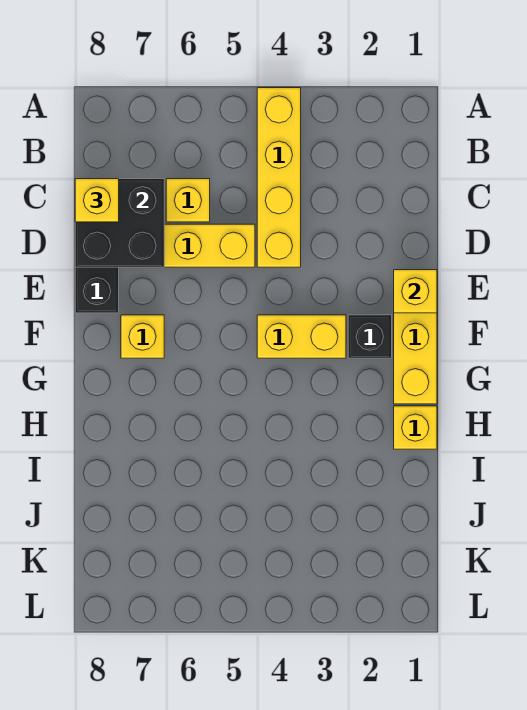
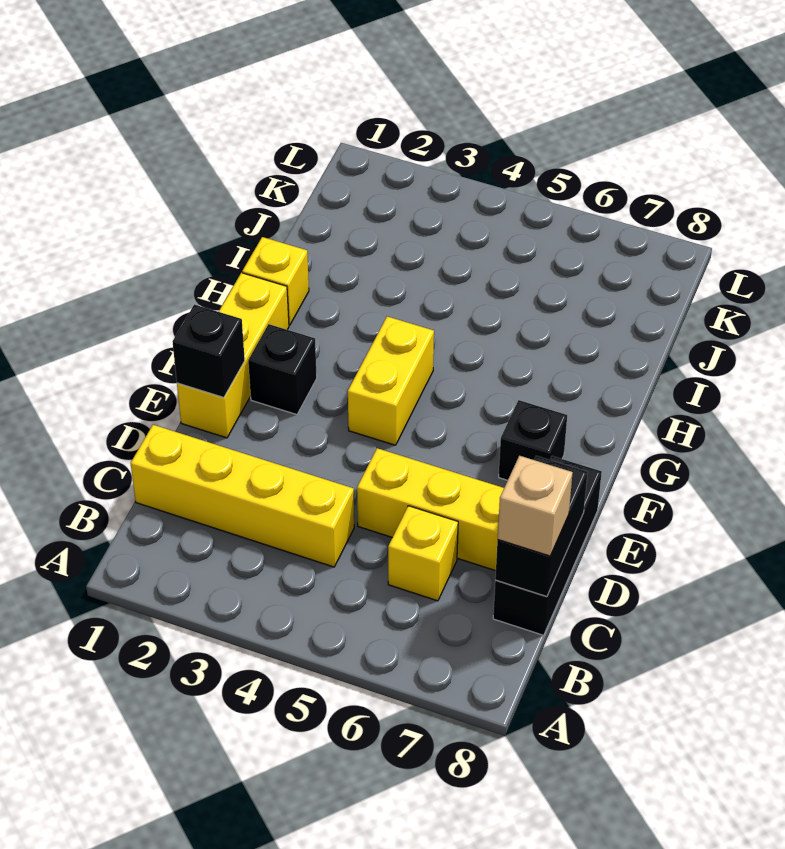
yellow brick A4:D4 level 1 -> yellow brick C1:C4 level 1
black brick C7:D8 level 2 -> black brick C8:D8 level 2
yellow brick C8 level 3 -> tan brick C8 level 3
yellow brick E1 level 2 -> black brick E1 level 2
yellow brick F3:F4 level 1 -> yellow brick F4:G4 level 1
yellow brick F7 level 1 -> black brick F7 level 1

